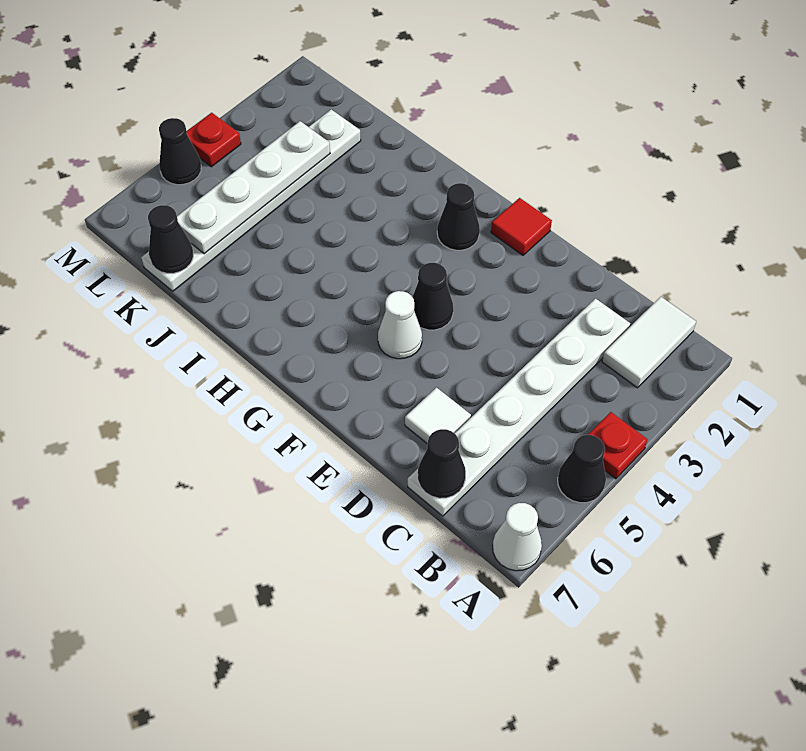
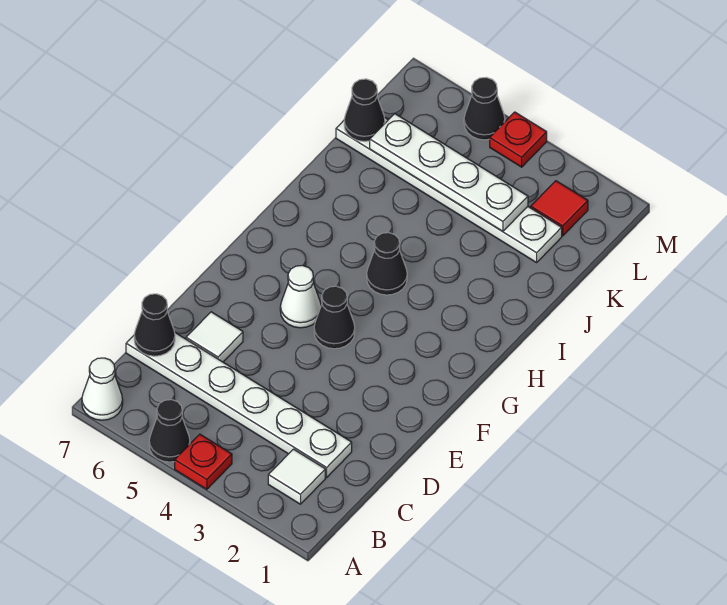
white tile B1:B2 level 1 -> white tile B2 level 1
red tile F1 level 1 -> red tile L2 level 1
black cone G2 level 1 -> black cone H4 level 1

